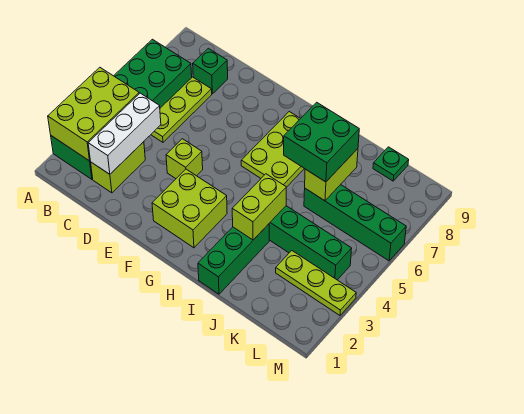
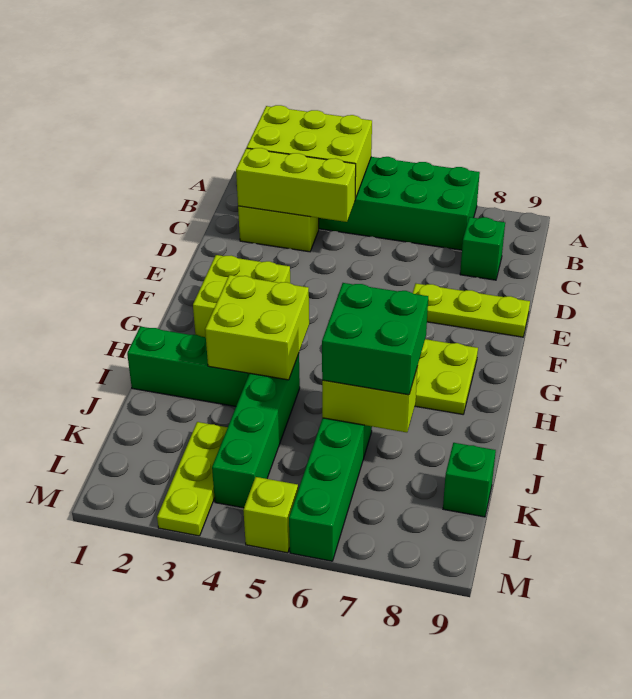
white brick C2:C4 level 2 -> lime brick C2:C4 level 2
lime plate C5:C7 level 1 -> lime plate E7:E9 level 1
lime brick E4 level 1 -> lime brick M5 level 1
lime brick I3:I4 level 2 -> lime brick H3:I4 level 2
green plate K9 level 1 -> green brick K9 level 1

